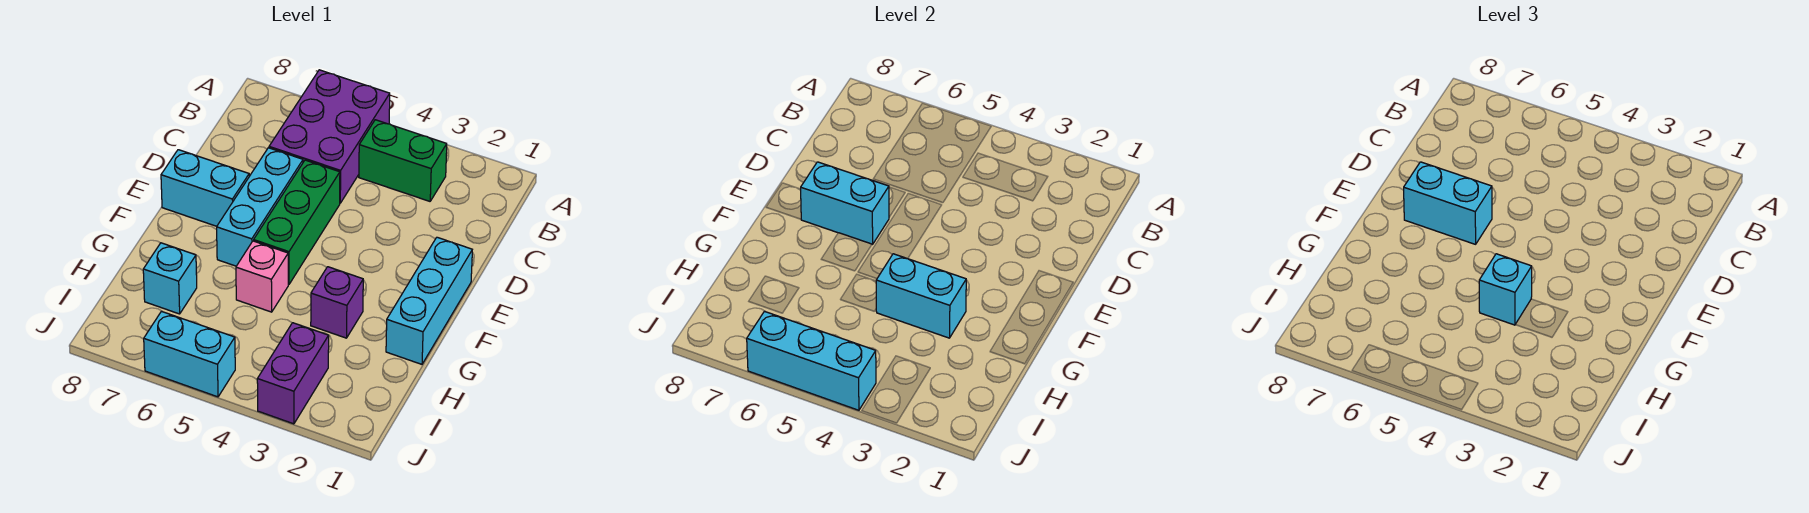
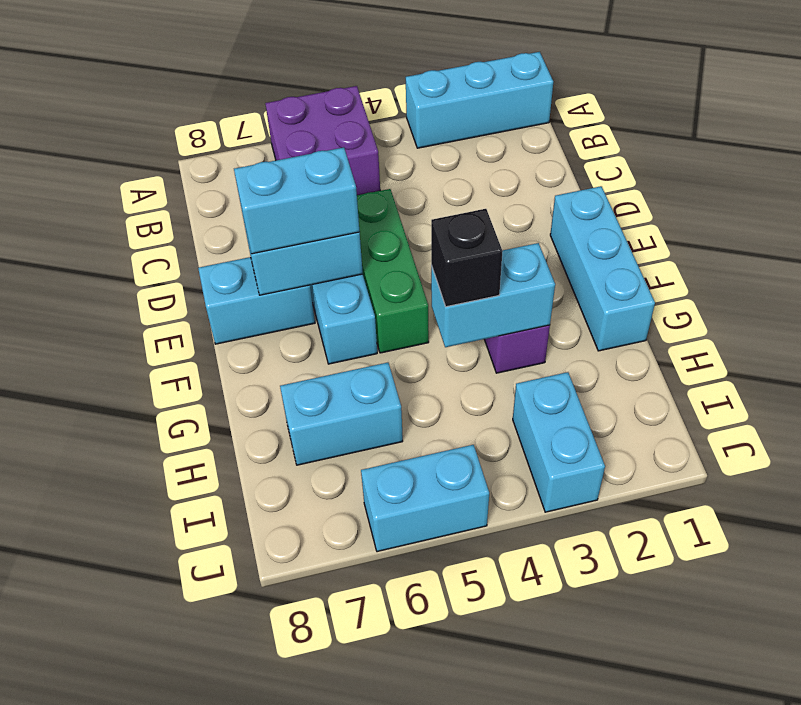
purple brick A5:C6 level 1 -> purple brick A5:B6 level 1
green brick B3:B4 level 1 -> none
cyan brick G4 level 3 -> black brick G4 level 3
pink brick G5 level 1 -> none
cyan brick H7 level 1 -> cyan brick H6:H7 level 1
purple brick I3:J3 level 1 -> cyan brick I3:J3 level 1
cyan brick J4:J6 level 2 -> cyan brick A1:A3 level 1

